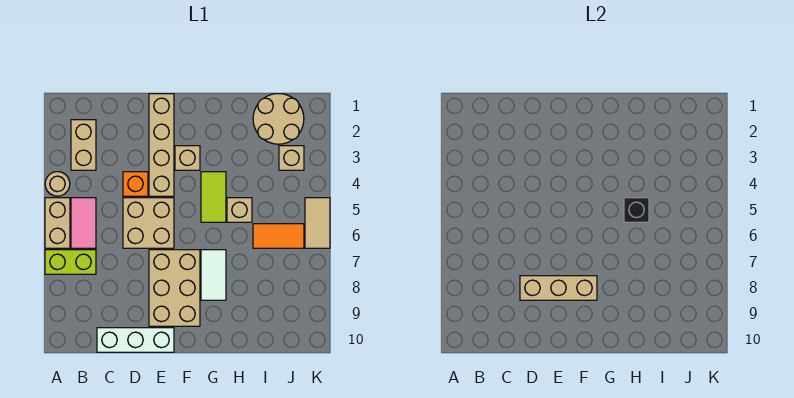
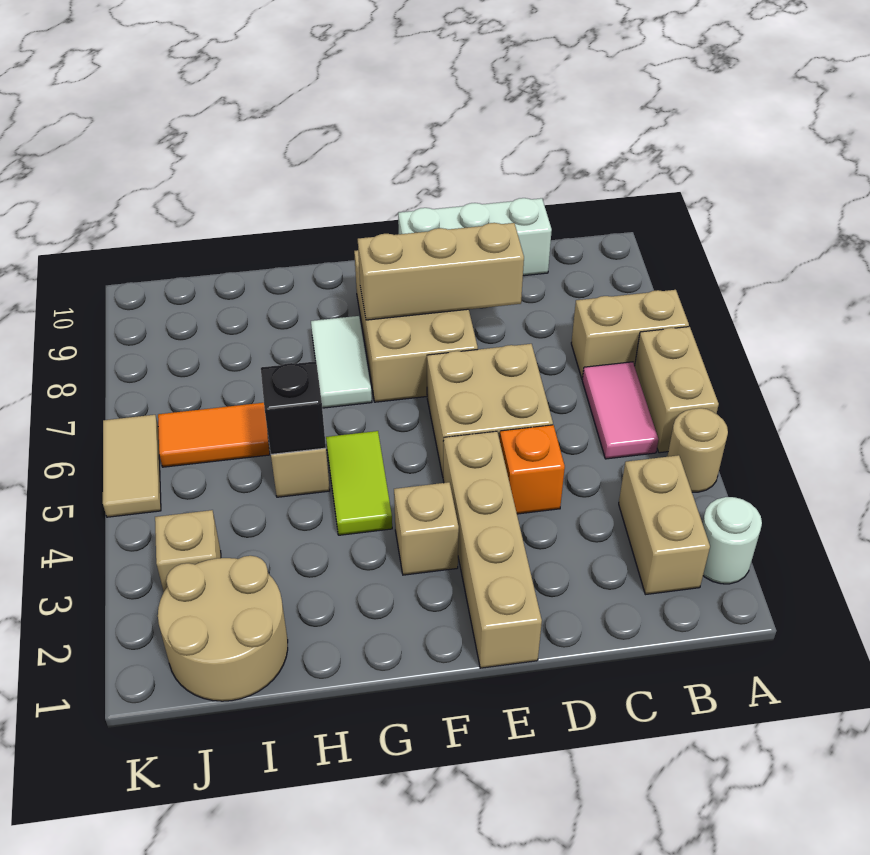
none -> white round brick A2 level 1
lime brick A7:B7 level 1 -> tan brick A7:B7 level 1

